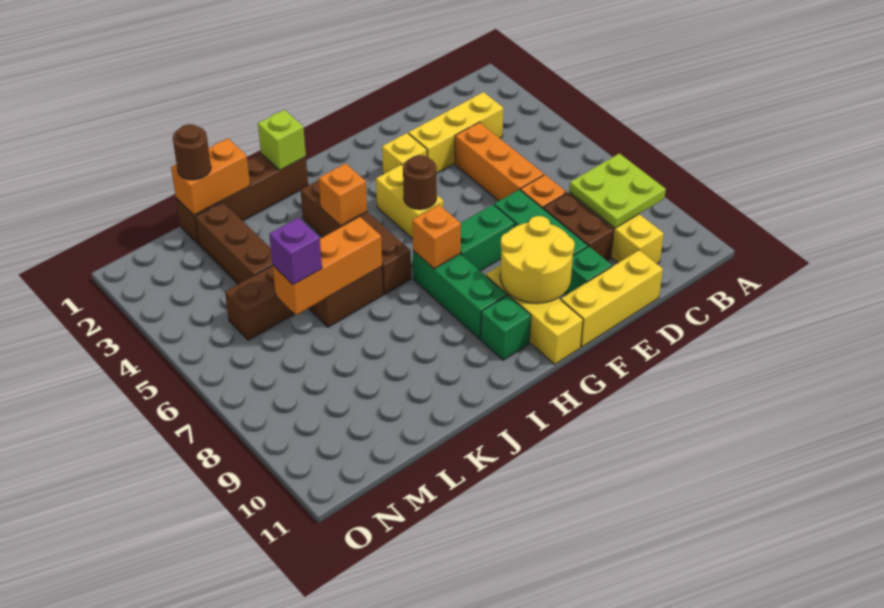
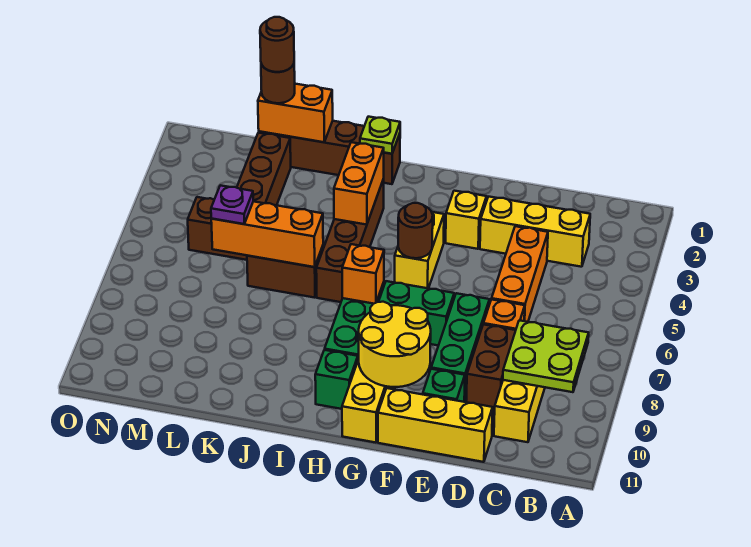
lime brick I1 level 2 -> lime plate I1 level 2
orange brick I4 level 2 -> orange brick I3:I4 level 2
none -> brown round brick L1 level 4
purple brick L6 level 3 -> purple plate L6 level 3

